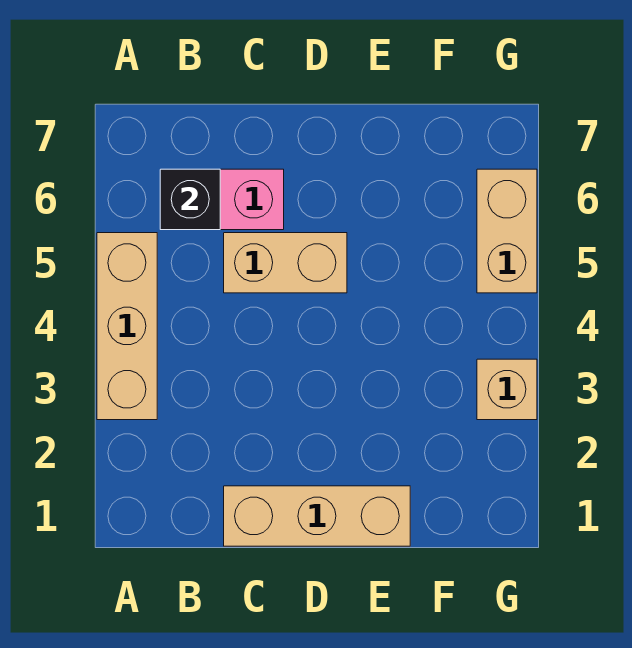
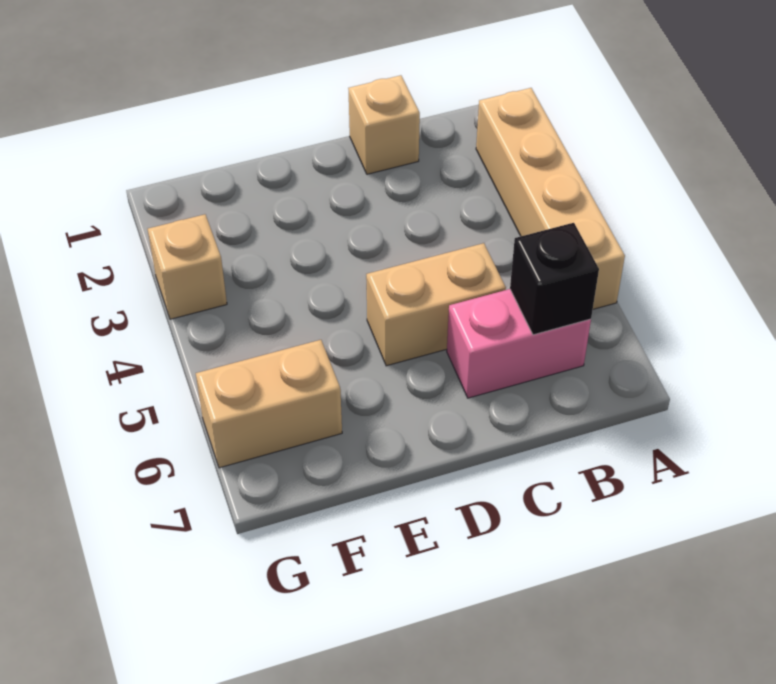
tan brick A3:A5 level 1 -> tan brick A2:A5 level 1
tan brick C1:E1 level 1 -> tan brick C1 level 1
tan brick G5:G6 level 1 -> tan brick F6:G6 level 1

